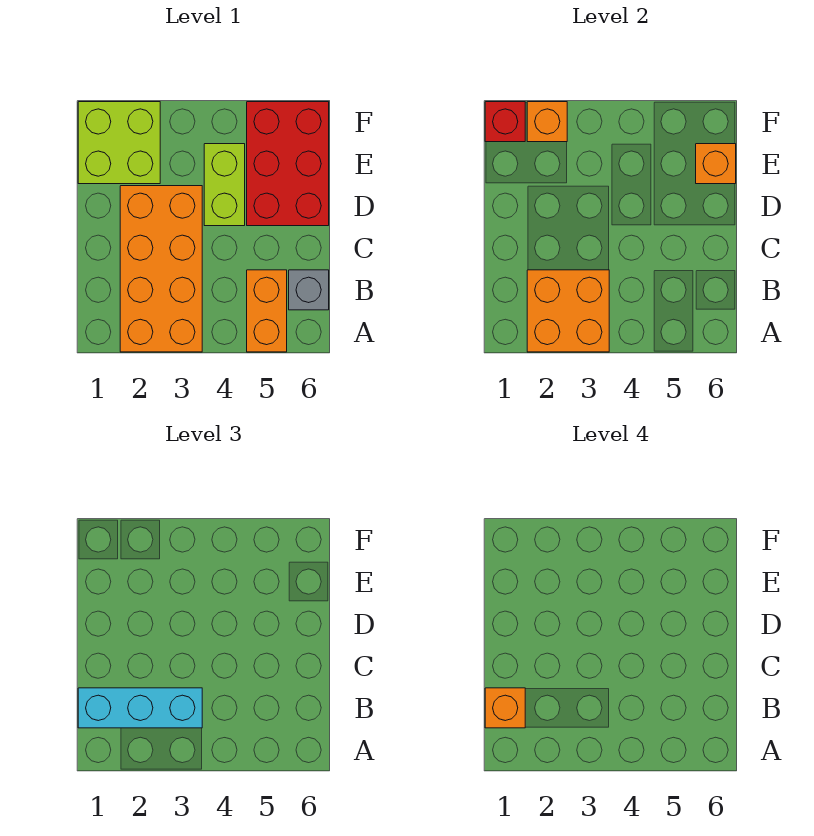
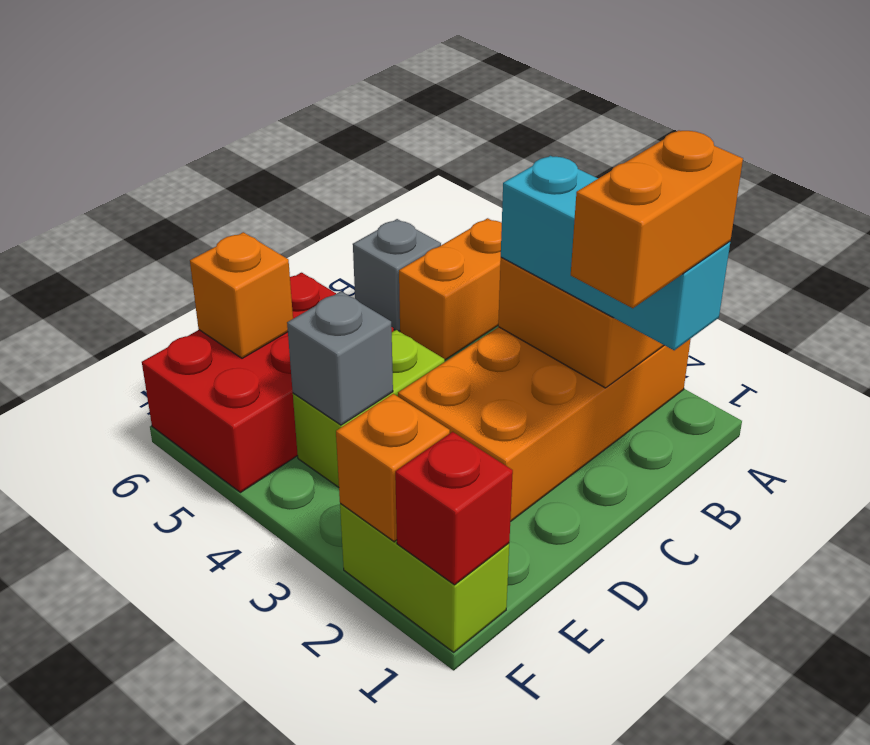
orange brick B1 level 4 -> orange brick B1:C1 level 4
lime brick E1:F2 level 1 -> lime brick F1:F2 level 1
none -> grey brick E4 level 2

